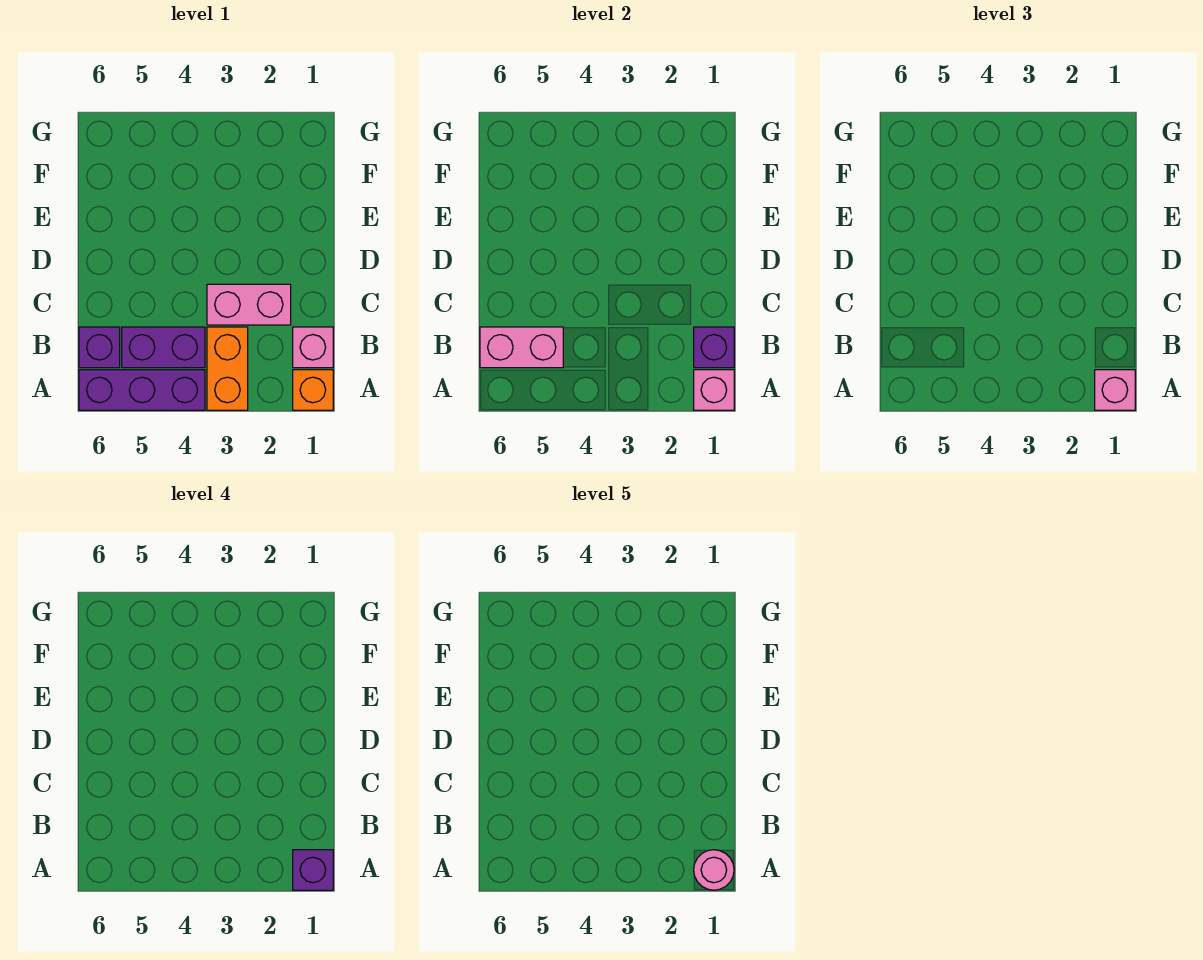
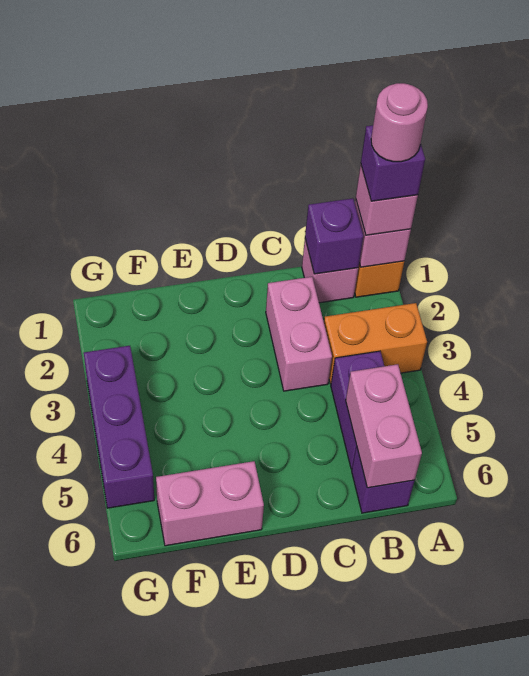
purple brick A4:A6 level 1 -> purple brick G3:G5 level 1
none -> pink brick E6:F6 level 1

